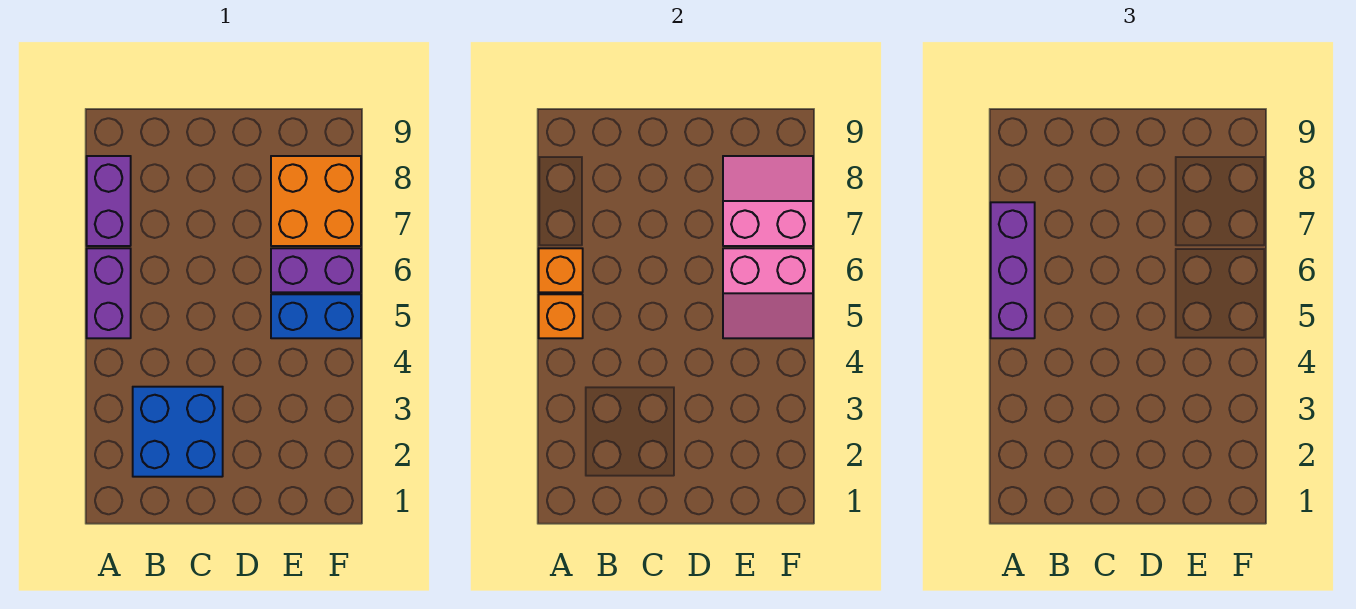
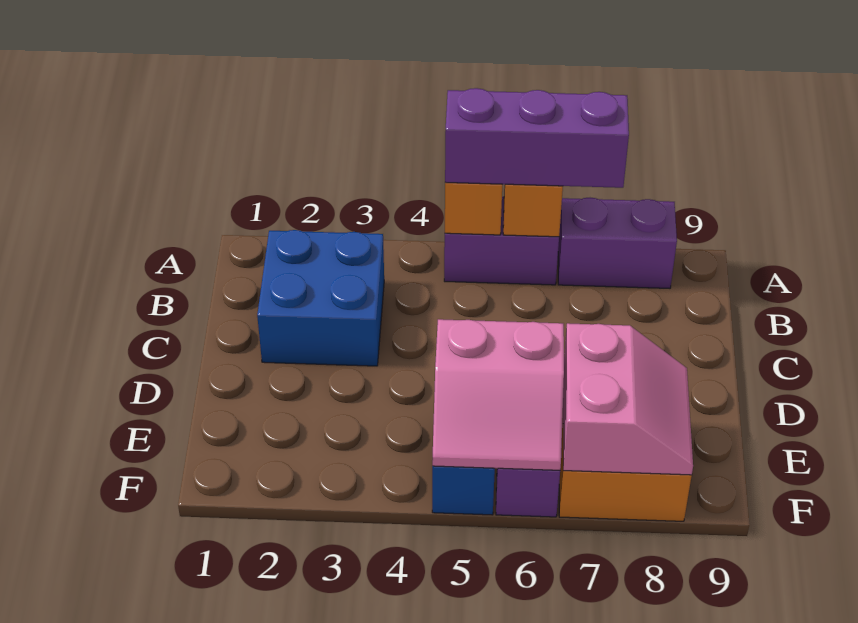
pink slope E5:F6 level 2 top 6 -> pink slope E5:F6 level 2 top E

